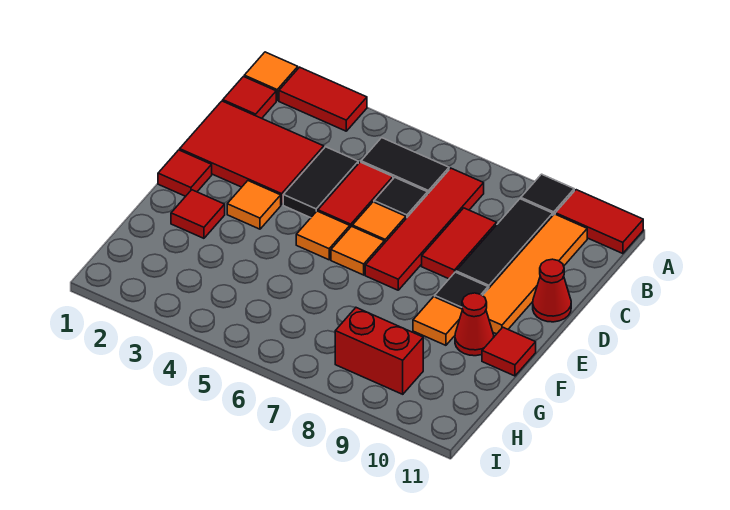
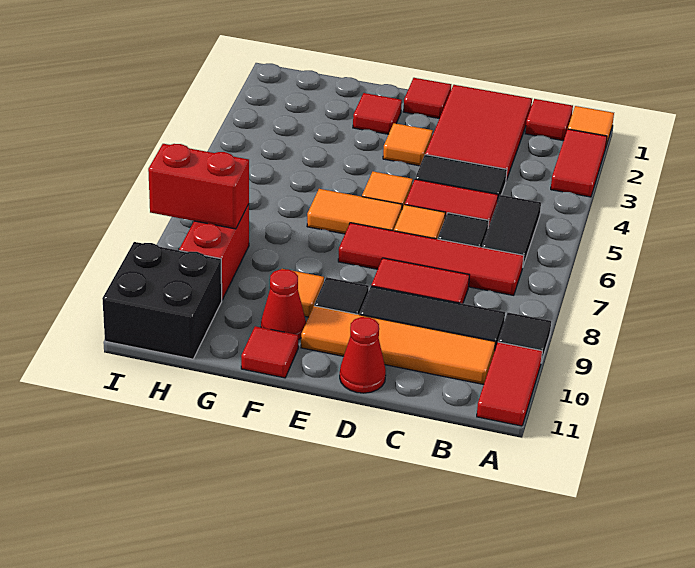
orange tile E6 level 1 -> orange tile E6:F6 level 1
none -> red brick H8:I8 level 2
none -> black brick H10:I11 level 1

